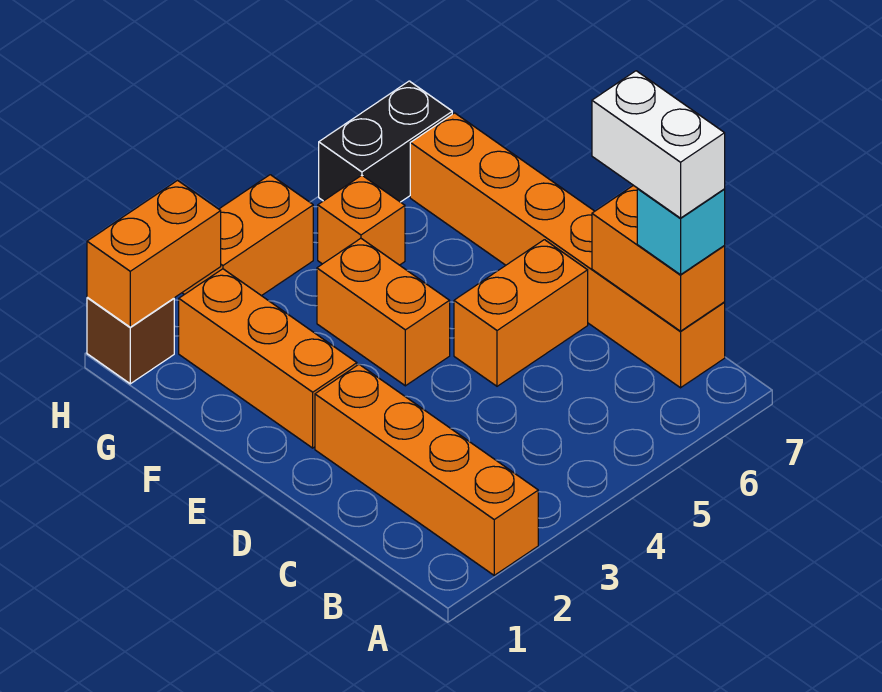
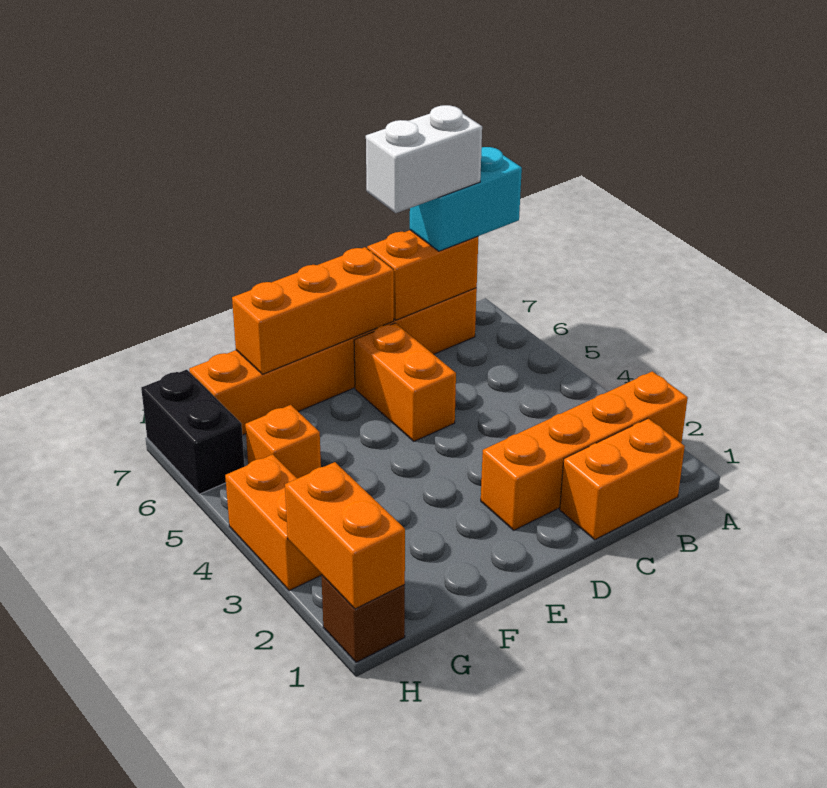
cyan brick B7 level 3 -> cyan brick A7:B7 level 3
orange brick E2:G2 level 1 -> orange brick D7:F7 level 2
orange brick E4:F4 level 1 -> orange brick B1:C1 level 1

